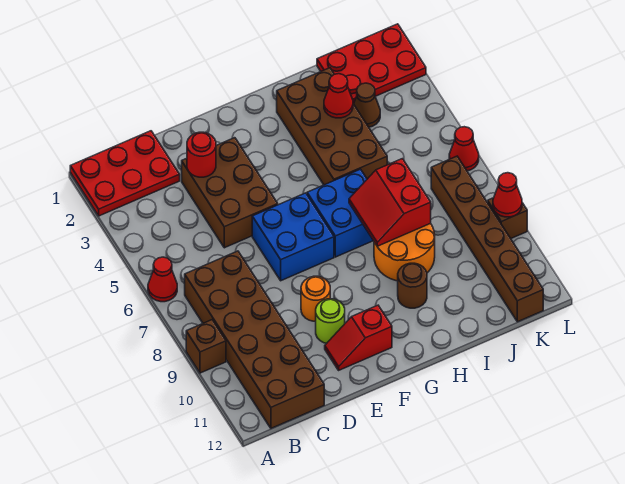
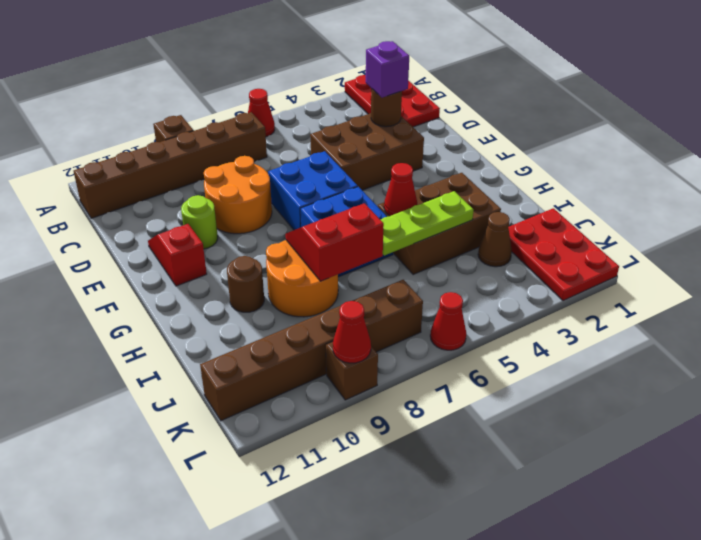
brown brick B7:C12 level 1 -> brown brick B7:B12 level 1
red round brick D3 level 2 -> brown round brick D3 level 2
none -> purple brick D3 level 3
orange round brick E9 level 1 -> orange round brick D8:E9 level 1
brown brick H2:I5 level 1 -> brown brick H3:I5 level 1
red cone I3 level 2 -> red cone H5 level 2
none -> lime plate I4:I6 level 2

